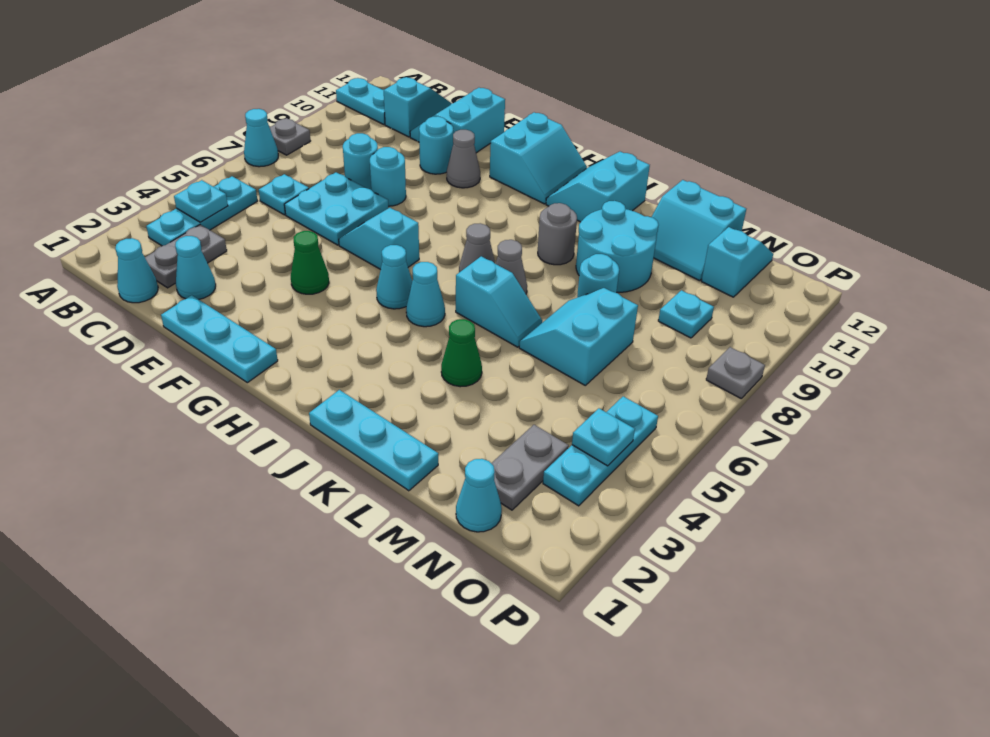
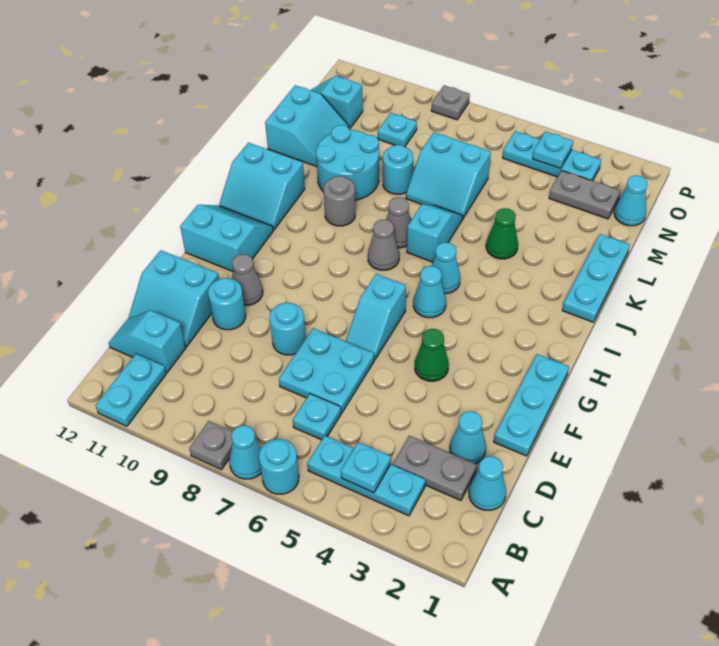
cyan round brick D8 level 1 -> cyan round brick A6 level 1

